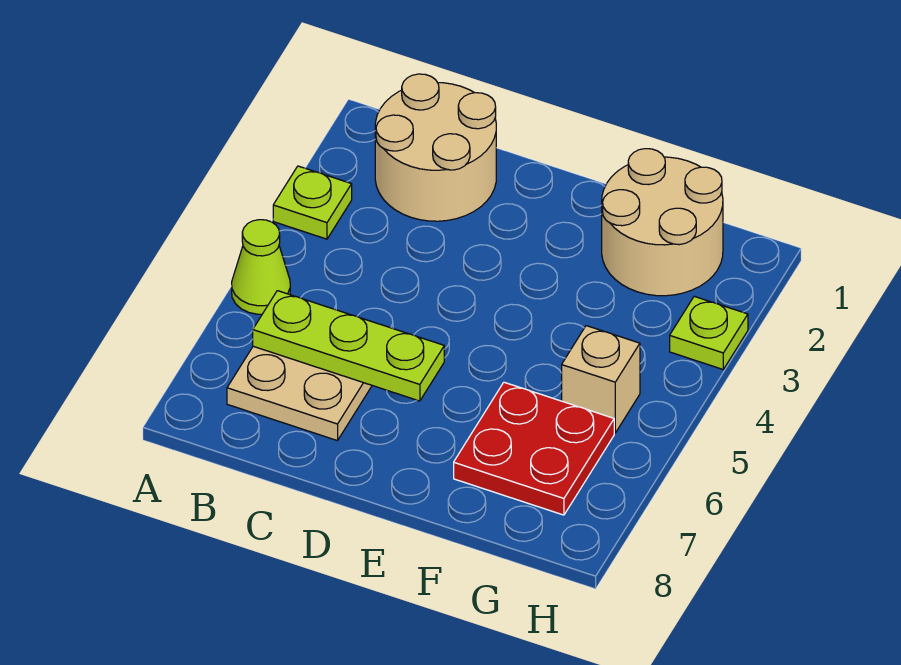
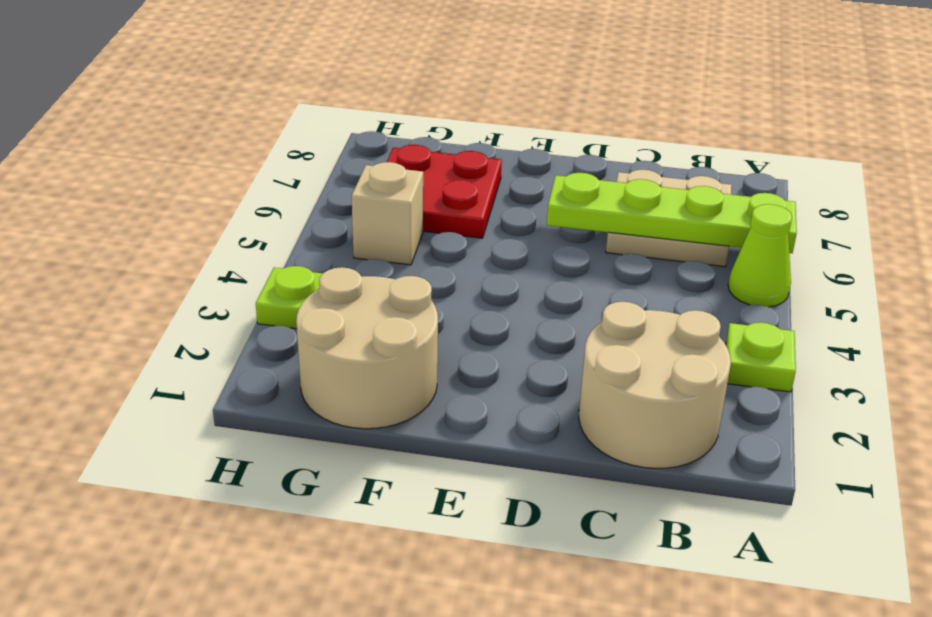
lime plate B6:D6 level 2 -> lime plate A6:D6 level 2

